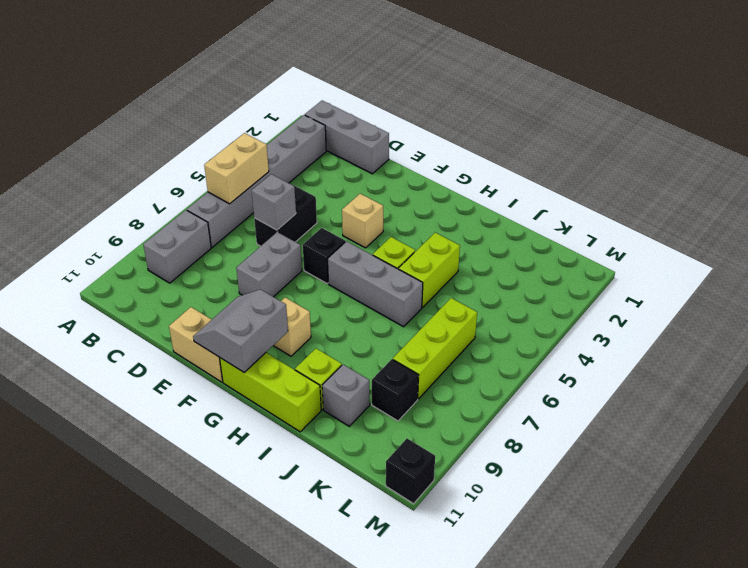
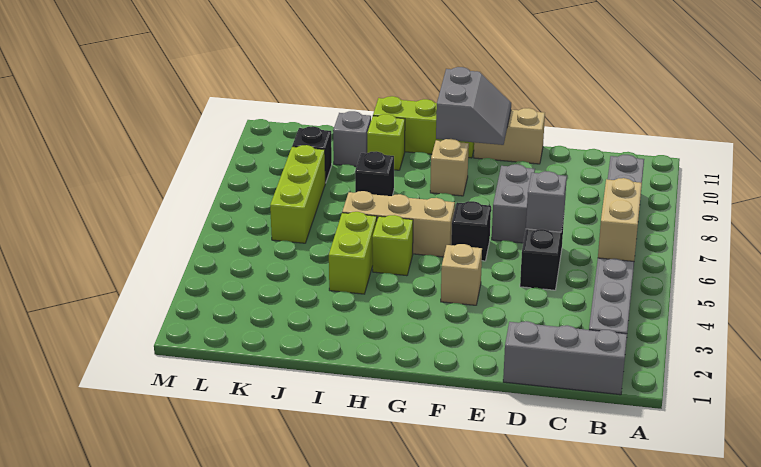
grey brick G6:I6 level 1 -> tan brick G6:I6 level 1
black brick M11 level 1 -> black brick I8 level 1

